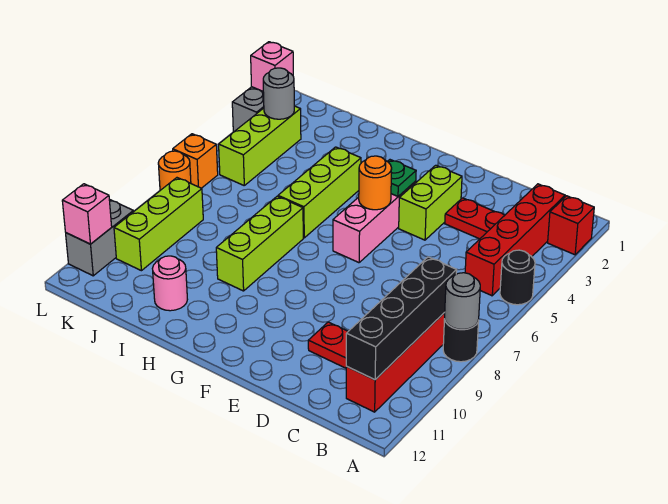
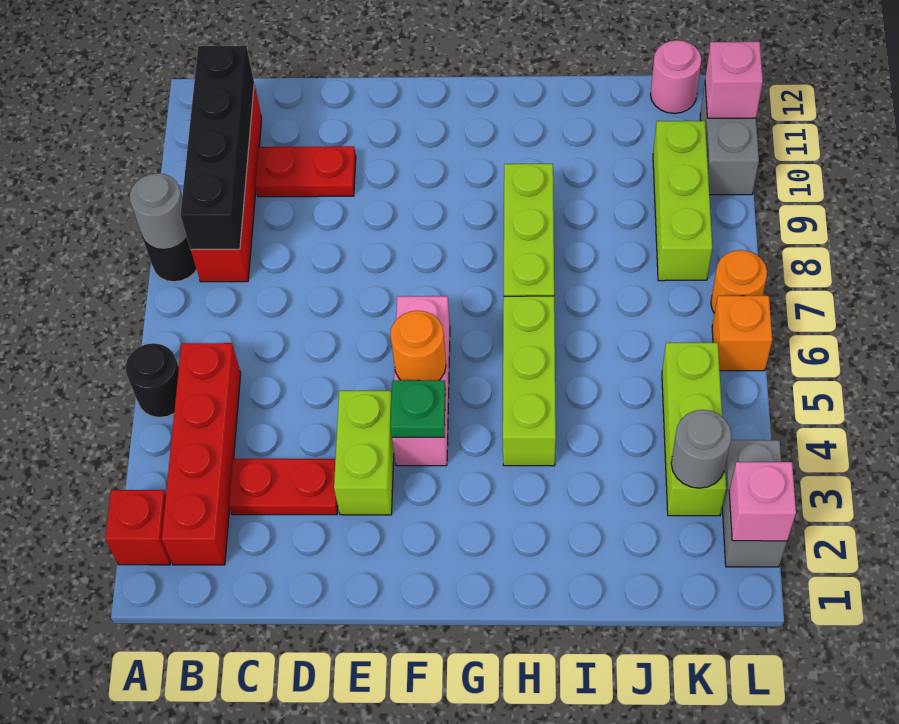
pink round brick I11 level 1 -> pink round brick K12 level 1

